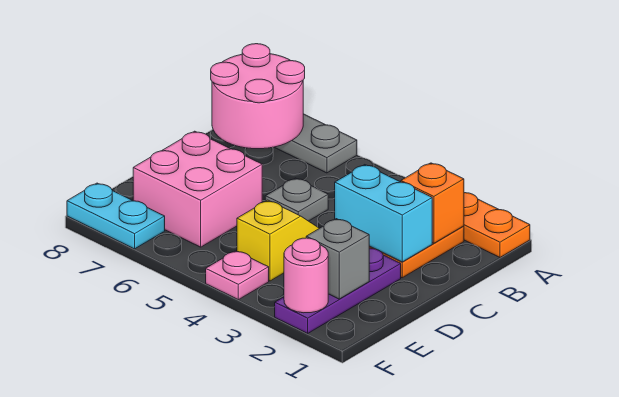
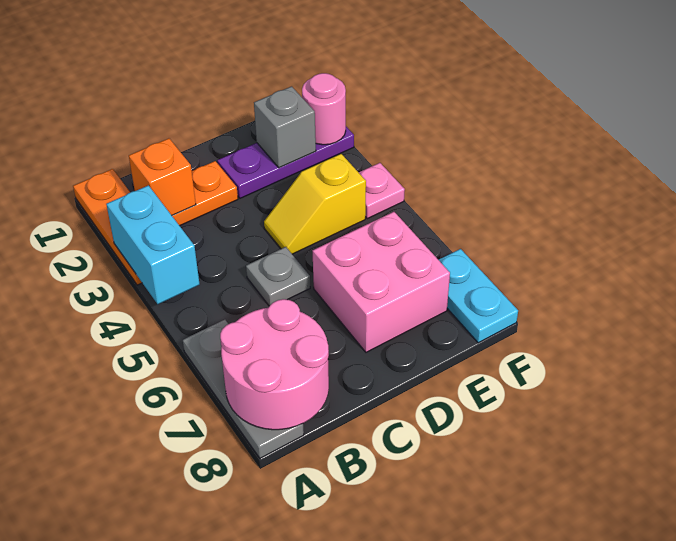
cyan brick C2:C3 level 2 -> cyan brick A3:A4 level 2

